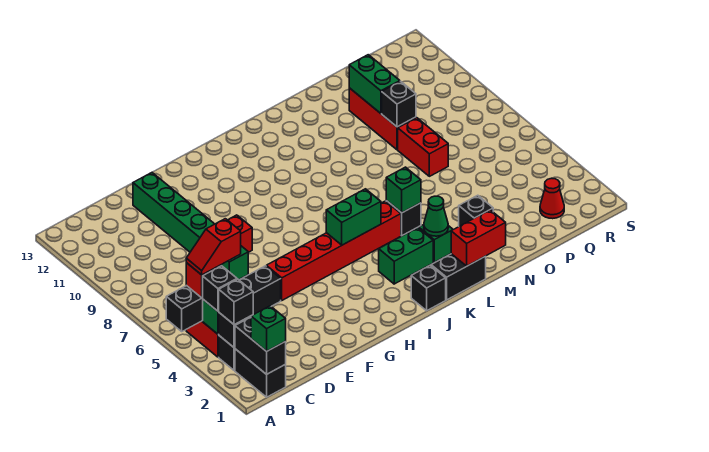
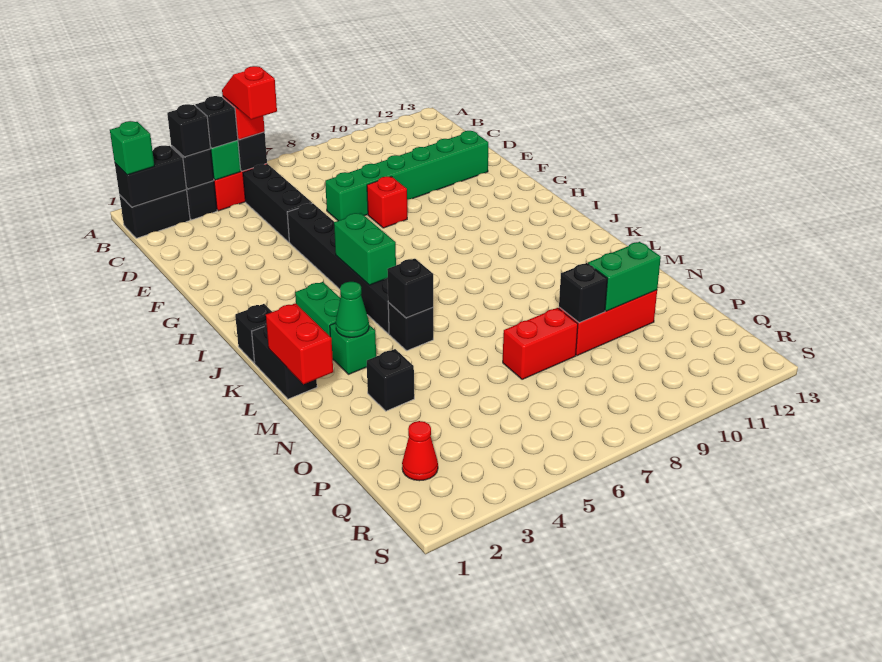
red brick F5:K5 level 1 -> black brick F5:K5 level 1
green brick L5 level 2 -> black brick L5 level 2

